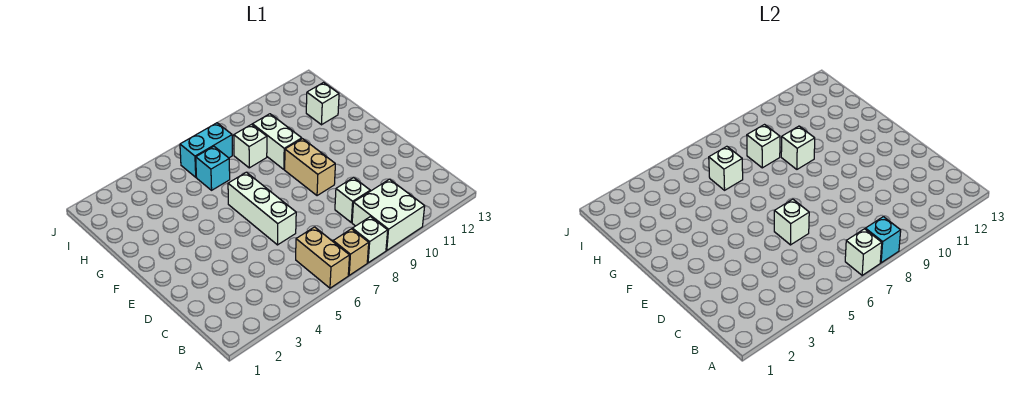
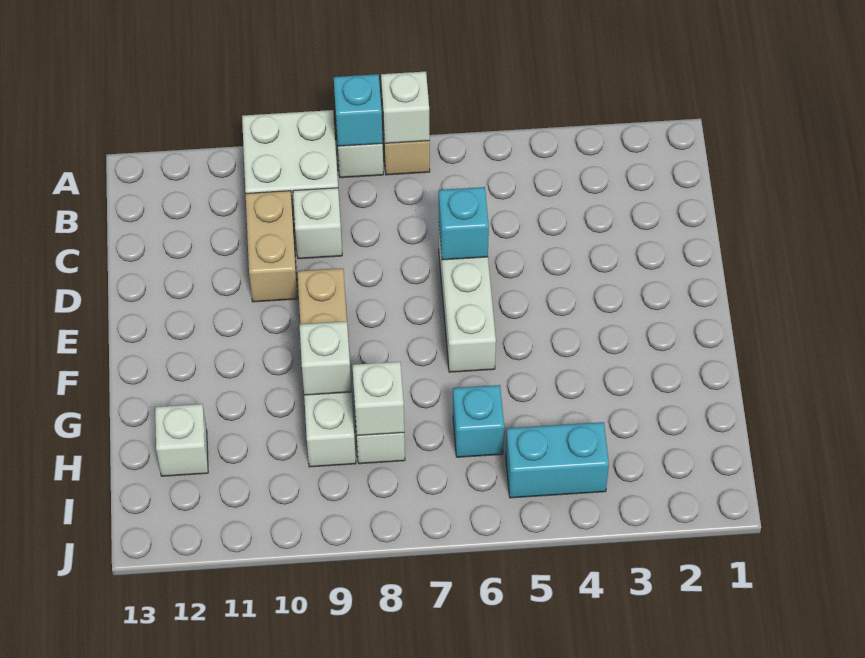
tan brick A6:B6 level 1 -> tan brick C10:D10 level 1
white brick D6 level 2 -> cyan brick D6 level 2
white brick H6 level 2 -> none
cyan brick I6:I7 level 1 -> cyan brick I4:I5 level 1

